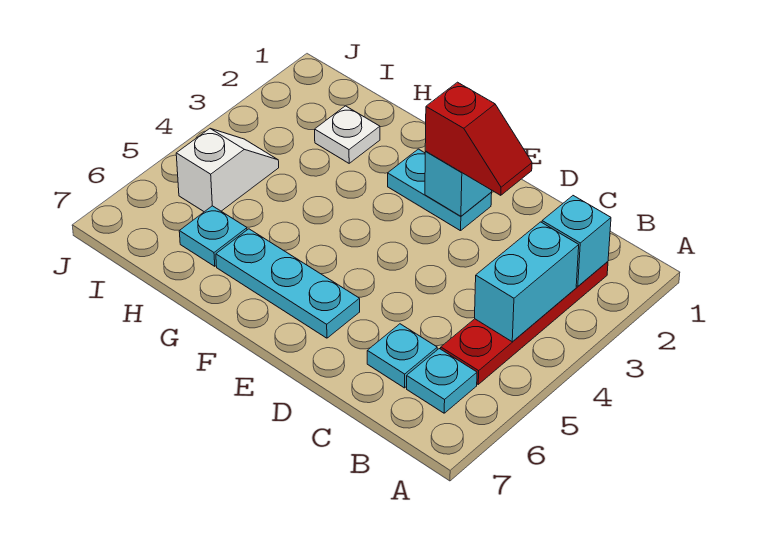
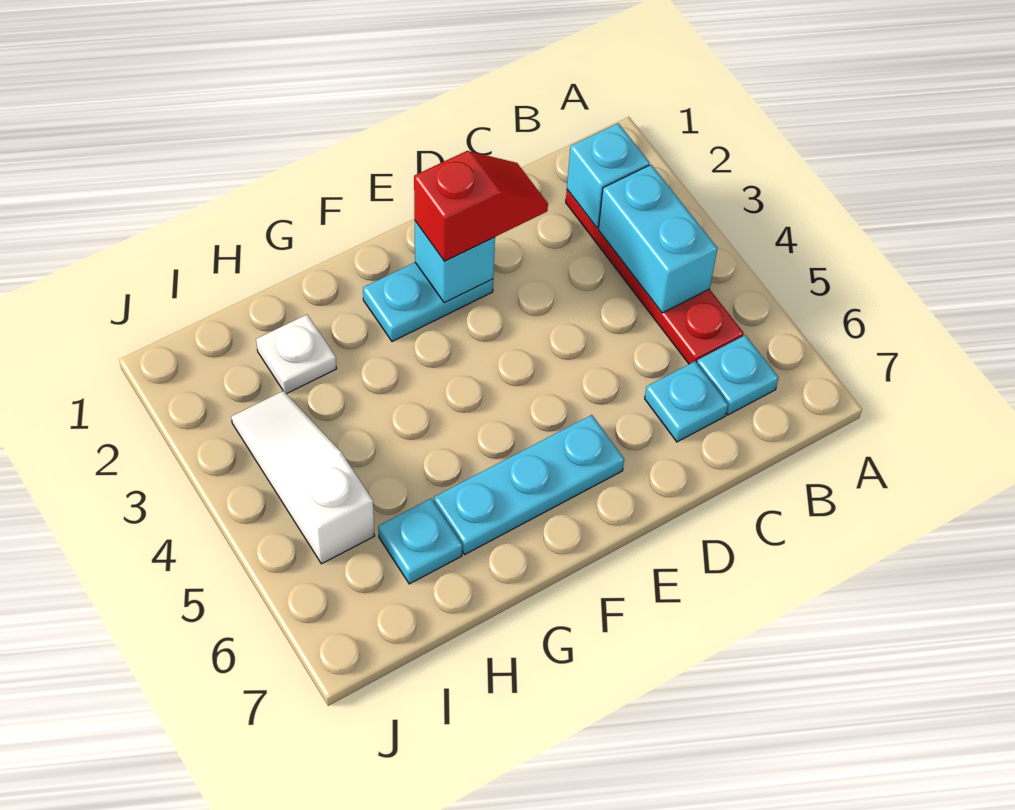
white slope I4:I5 level 1 top 5 -> white slope I3:I5 level 1 top 5

